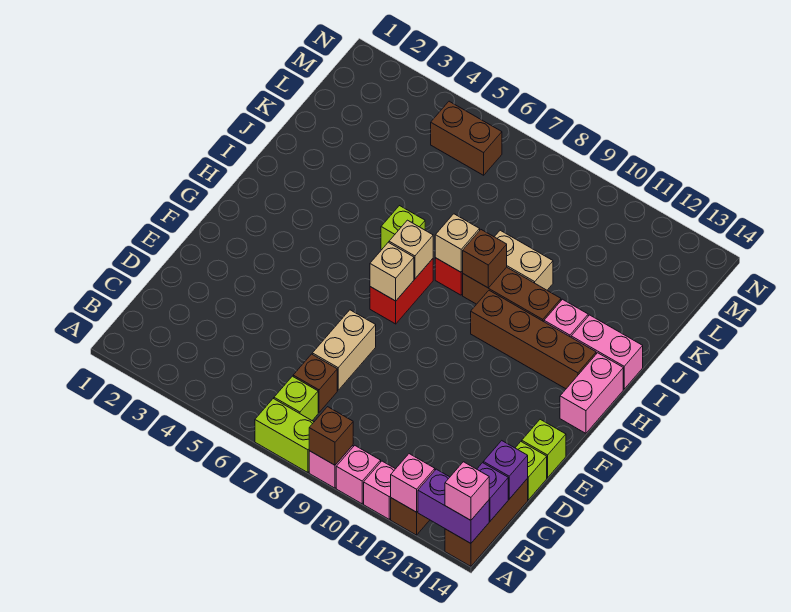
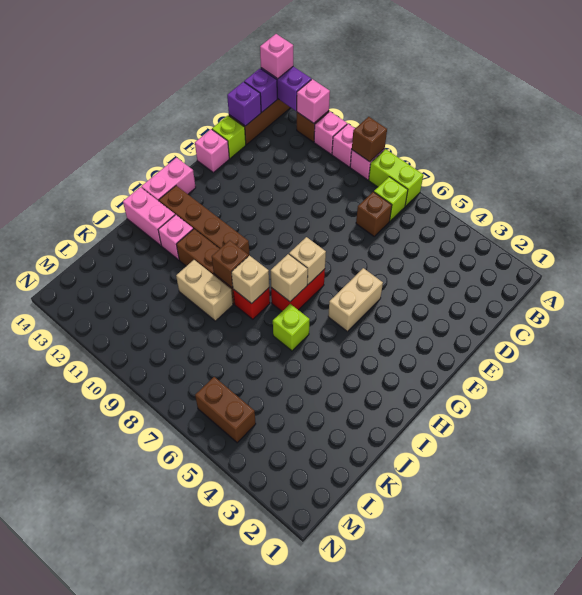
tan brick D7:E7 level 1 -> tan brick F5:G5 level 1
lime brick E14 level 1 -> pink brick E14 level 1

